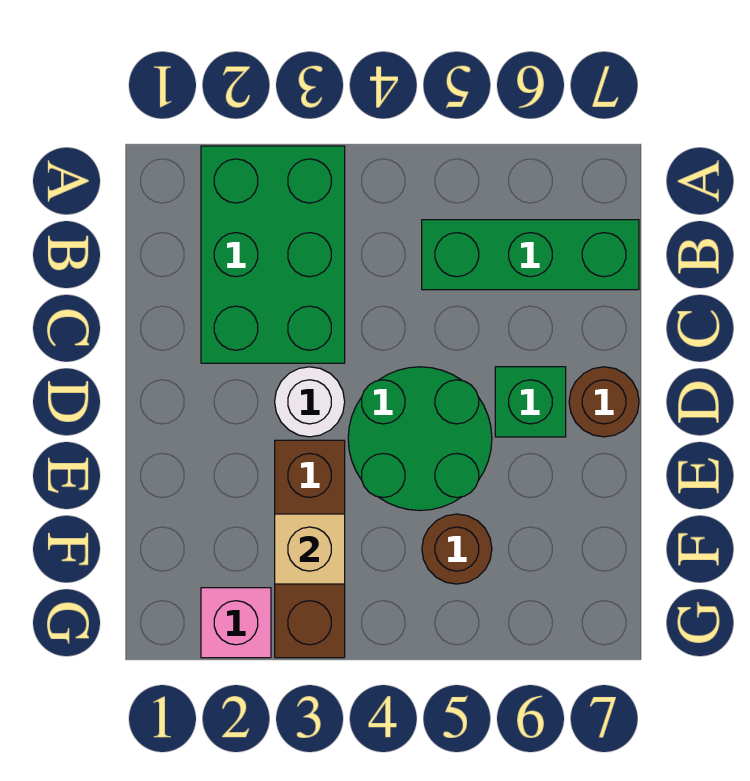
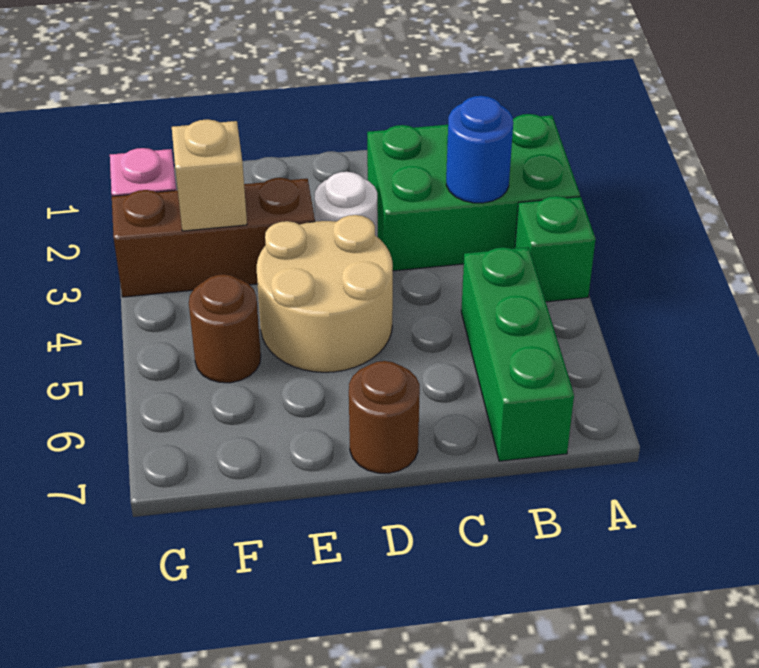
none -> blue round brick B3 level 2
green round brick D4:E5 level 1 -> tan round brick D4:E5 level 1
green brick D6 level 1 -> green brick A4 level 1

